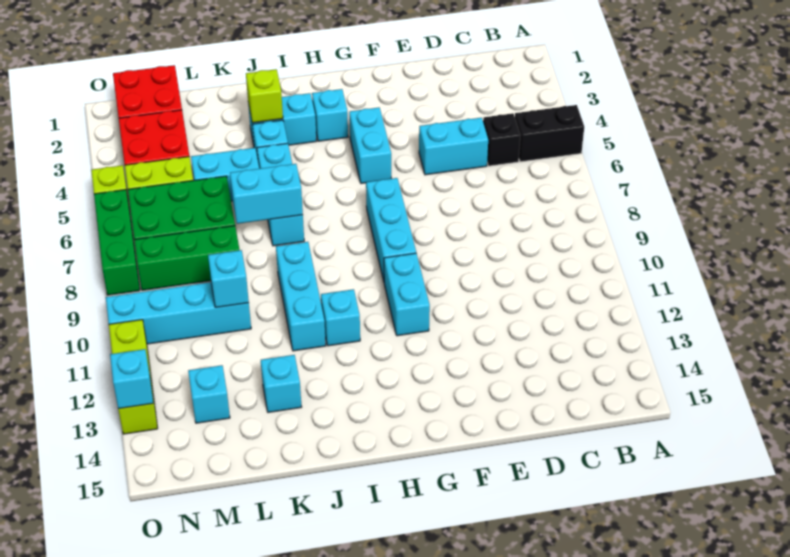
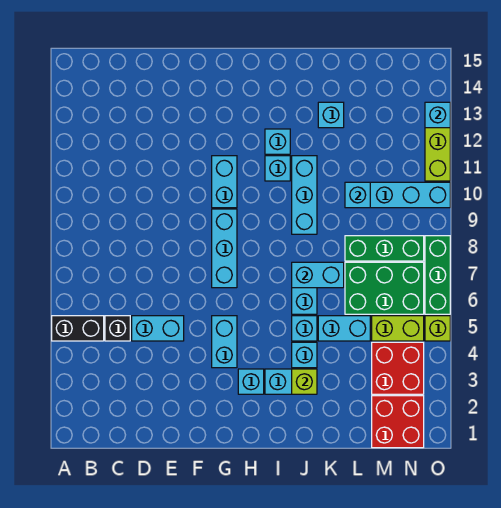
cyan brick M13 level 1 -> cyan brick I12 level 1

